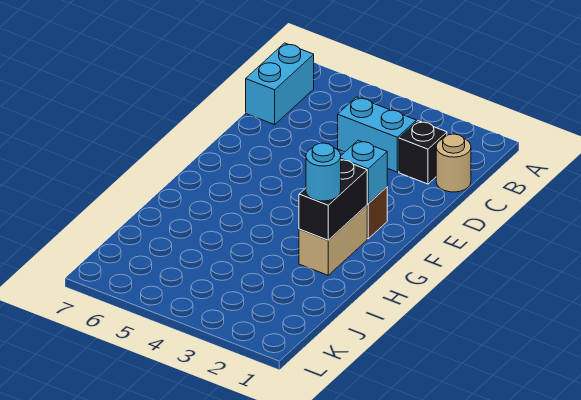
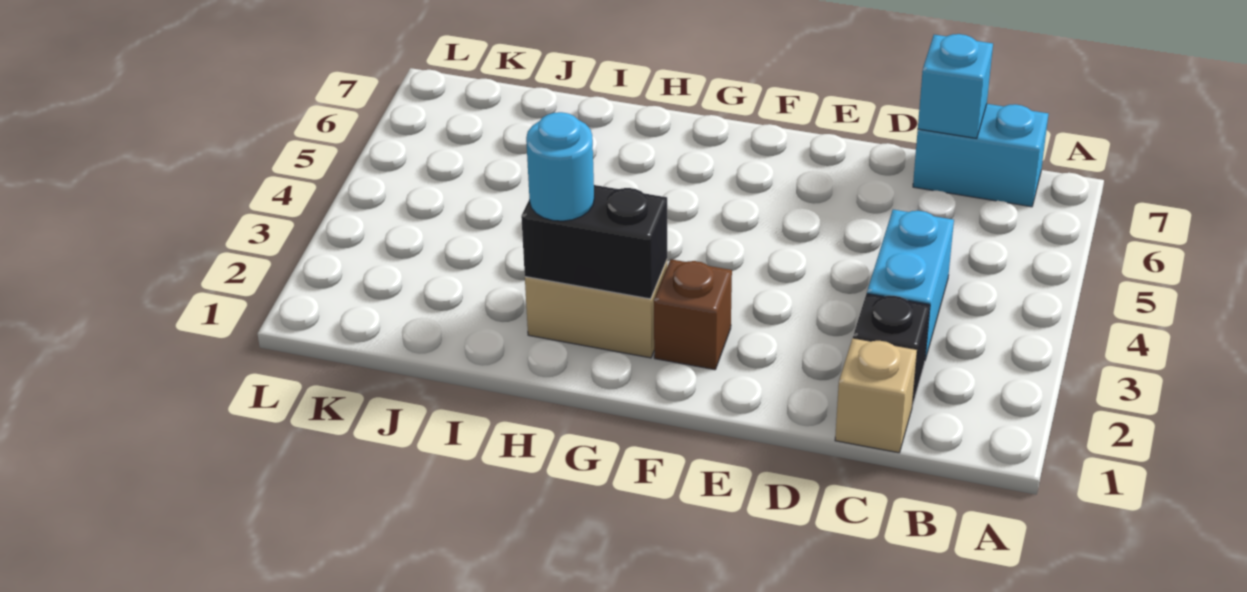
tan round brick C1 level 1 -> tan brick C1 level 1
cyan brick F2 level 2 -> cyan brick C7 level 2

